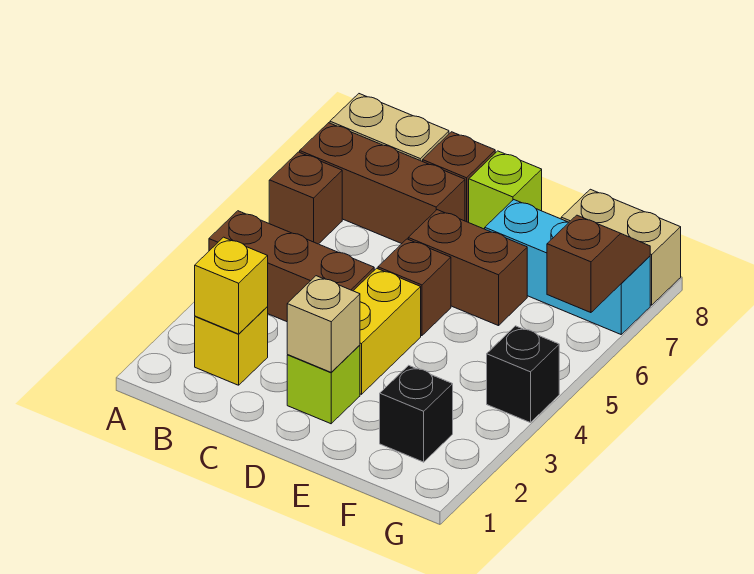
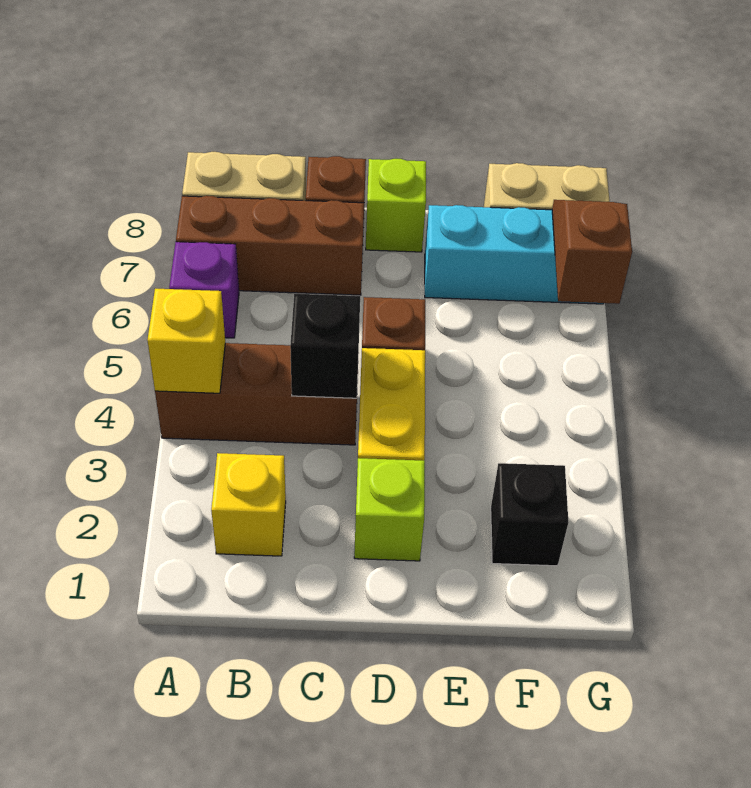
brown brick A6 level 1 -> purple brick A6 level 1
yellow brick B2 level 2 -> yellow brick A4 level 2
tan brick D2 level 2 -> none
brown brick D6:E6 level 1 -> none
black brick G4 level 1 -> black brick C4 level 2

